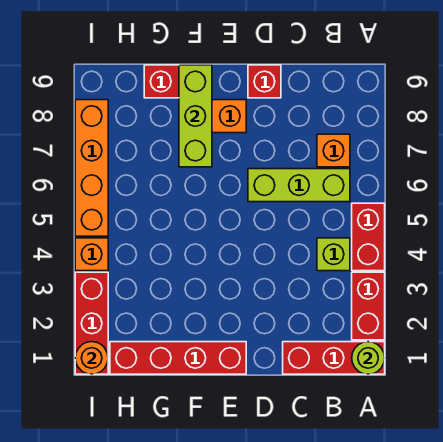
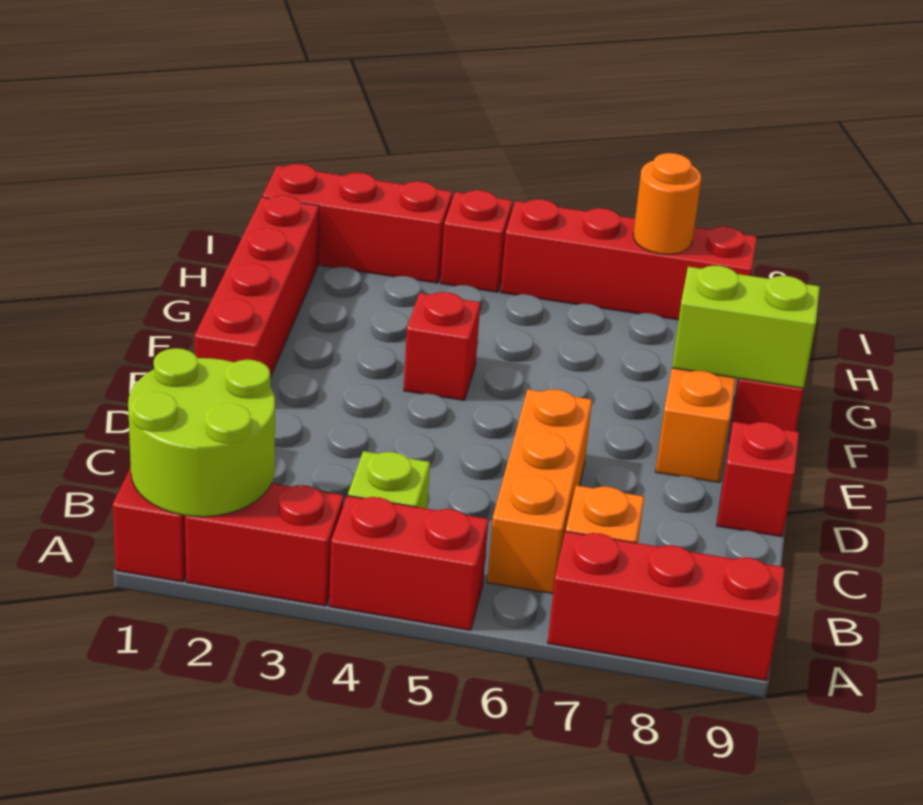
lime round brick A1 level 2 -> lime round brick A1:B2 level 2
none -> red brick A7:A9 level 1
lime brick B6:D6 level 1 -> orange brick B6:D6 level 1
none -> red brick F4 level 1
lime brick F7:F9 level 2 -> lime brick F8:F9 level 2
orange round brick I1 level 2 -> orange round brick I7 level 2
orange brick I4 level 1 -> red brick I4 level 1
orange brick I5:I8 level 1 -> red brick I5:I8 level 1

